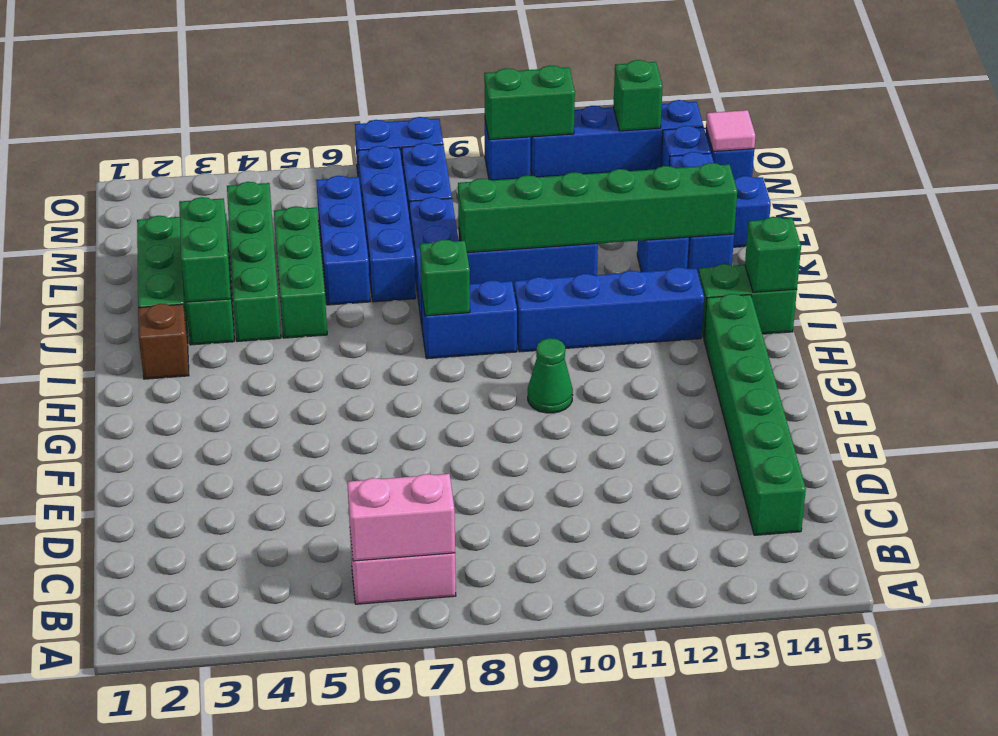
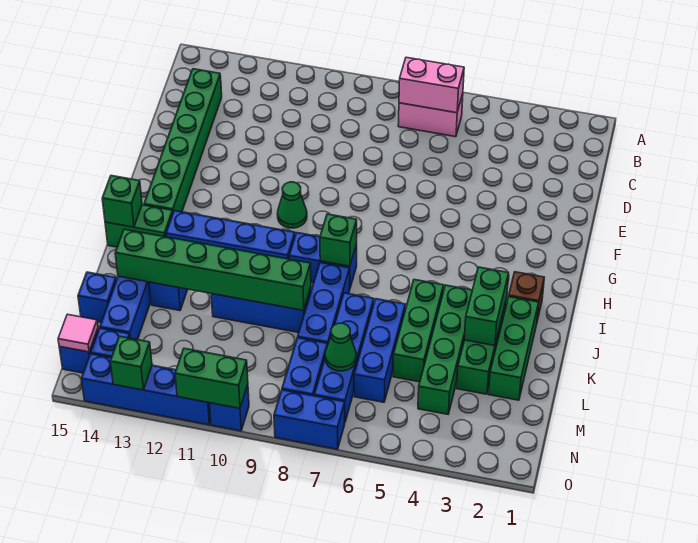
none -> green cone M7 level 2

